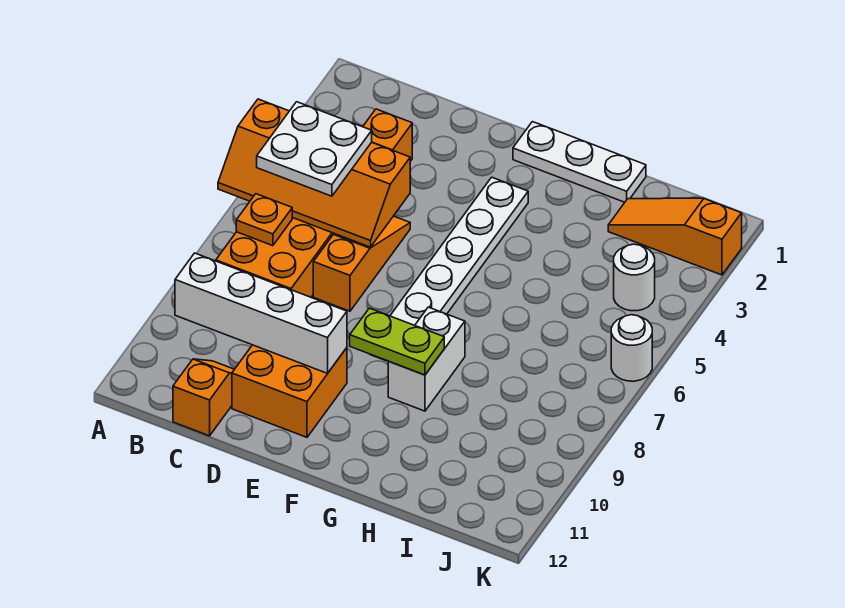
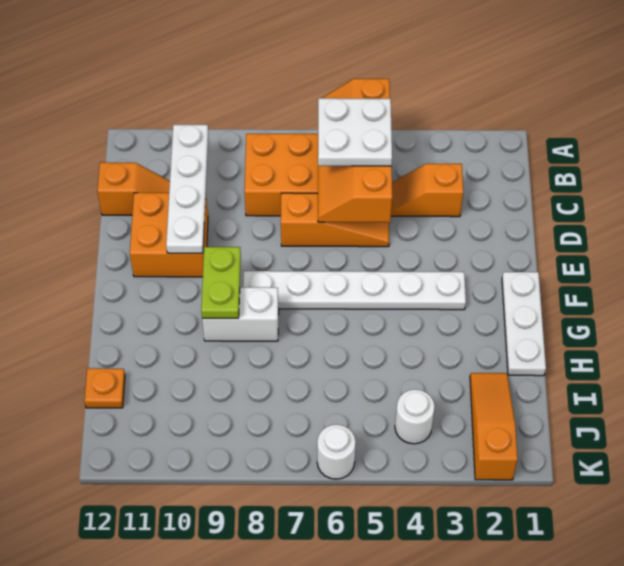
orange plate B7 level 2 -> orange plate I12 level 1
white brick B10:E10 level 2 -> white plate B10:E10 level 2

